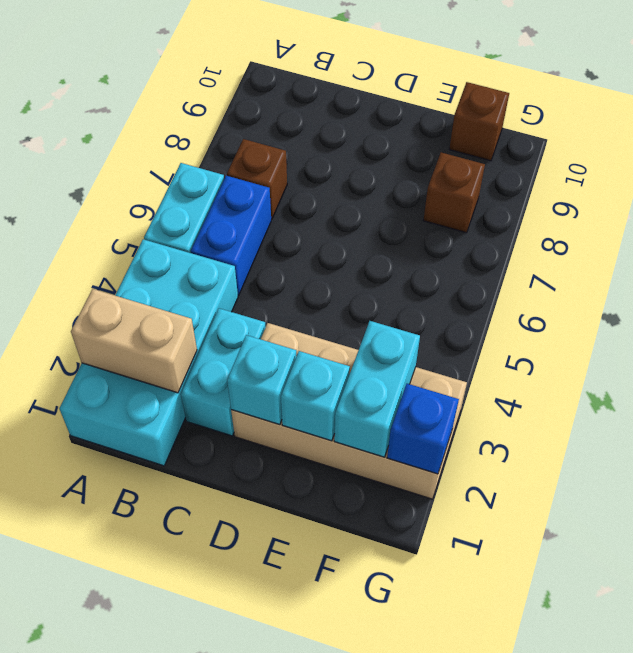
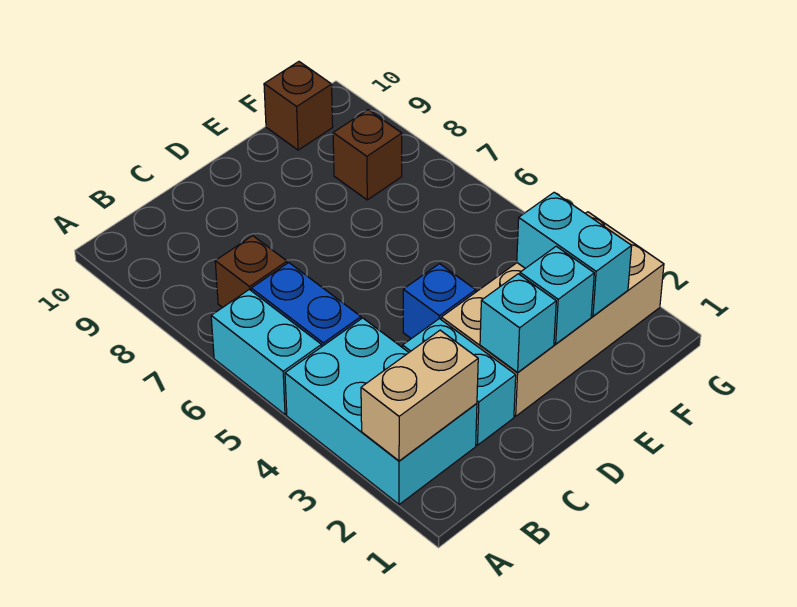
cyan brick A1:B4 level 1 -> cyan brick A2:B4 level 1
blue brick G2 level 2 -> blue brick D4 level 1

